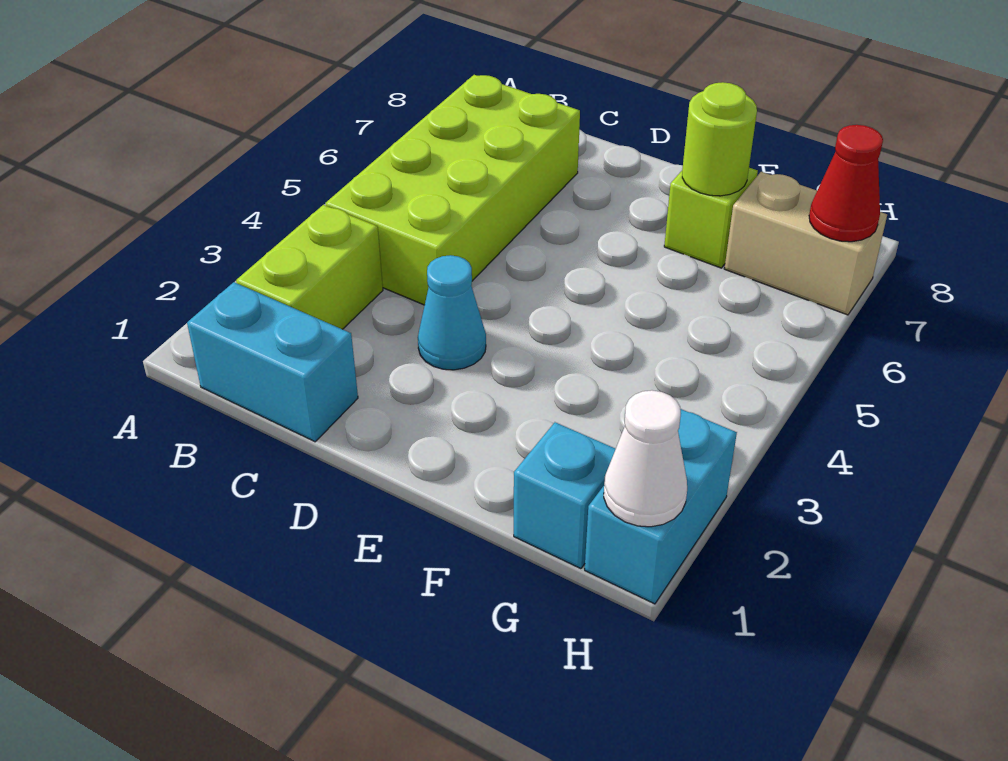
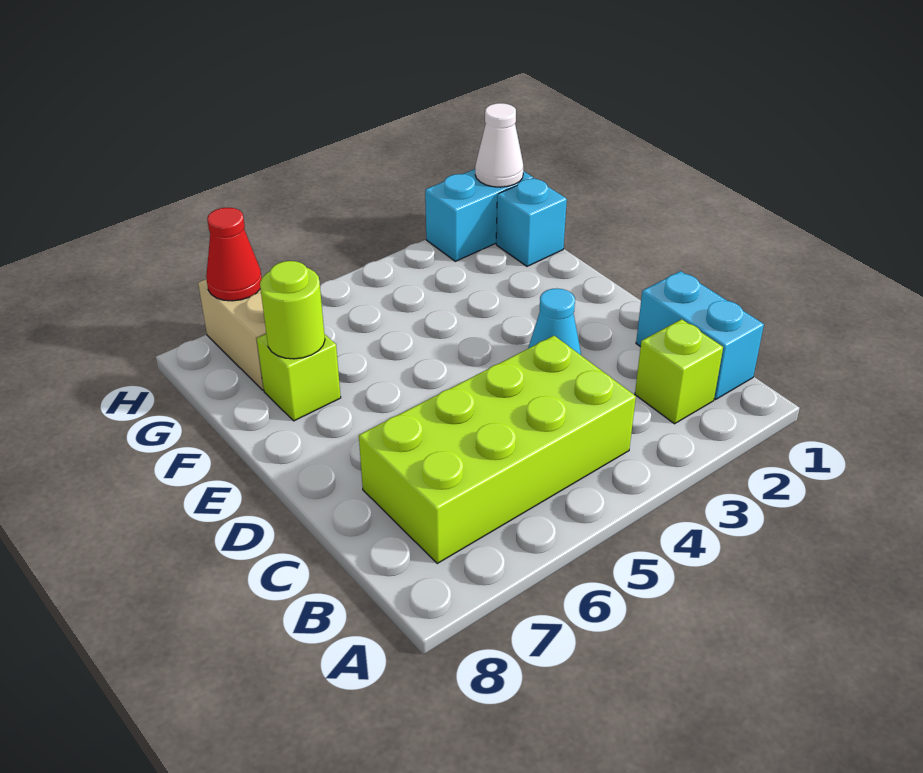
lime brick B2:B3 level 1 -> lime brick B2 level 1

